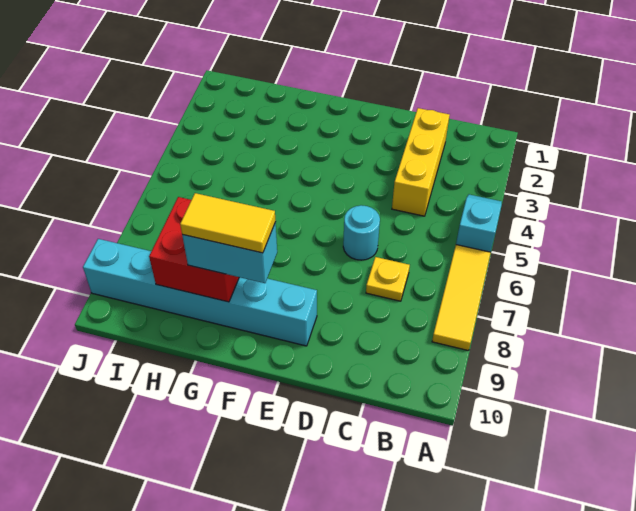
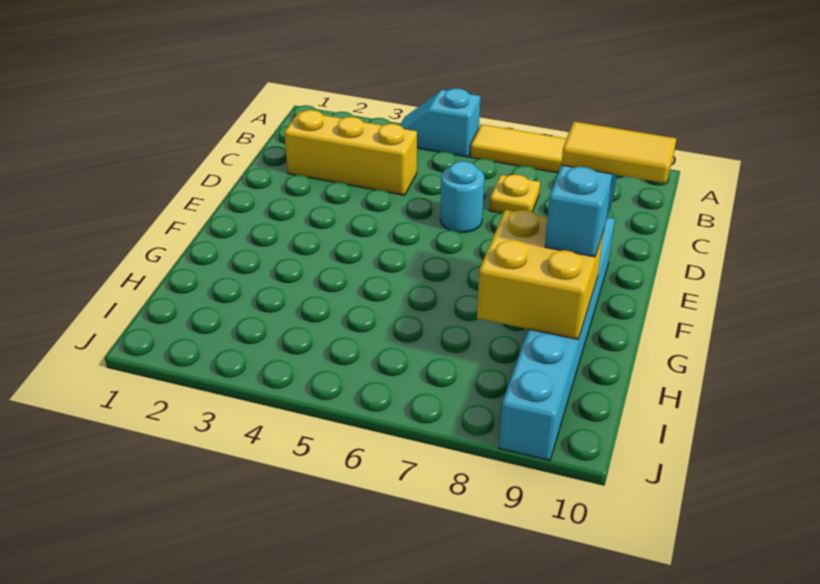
yellow tile F9:G9 level 4 -> yellow tile F9:F10 level 4
red brick G8:H9 level 2 -> yellow brick G8:H9 level 2

